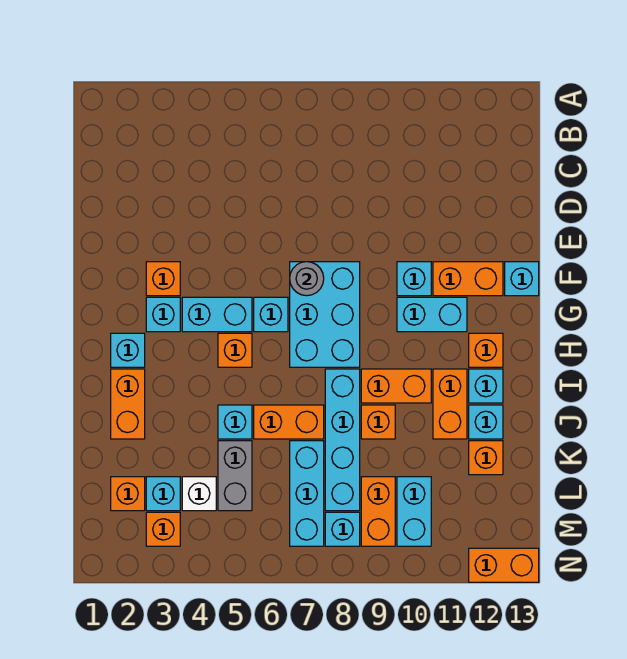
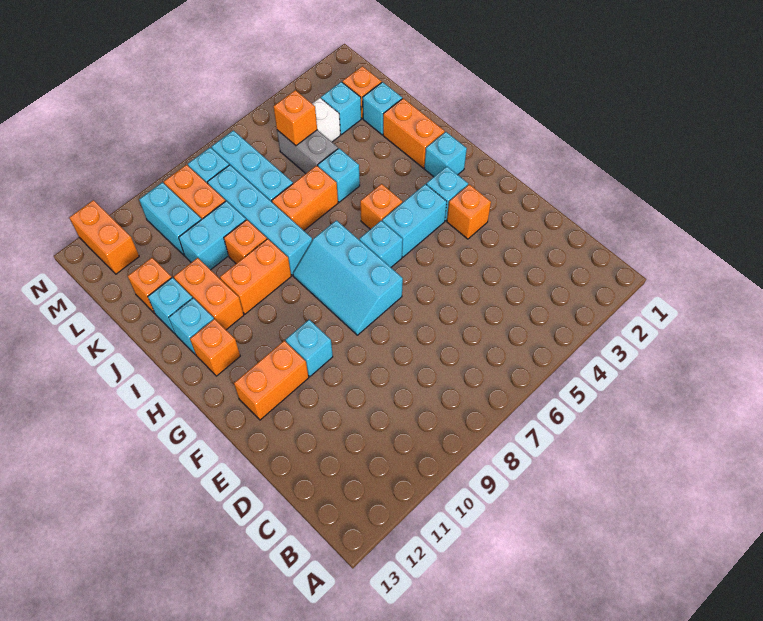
cyan brick F7:H8 level 1 -> cyan slope F7:H8 level 1 top 7
grey round brick F7 level 2 -> none
cyan brick F13 level 1 -> cyan brick K2 level 1
cyan brick G10:G11 level 1 -> cyan brick K9:K10 level 1
orange brick M3 level 1 -> orange brick L5 level 2
orange brick N12:N13 level 1 -> orange brick M12:N12 level 1

